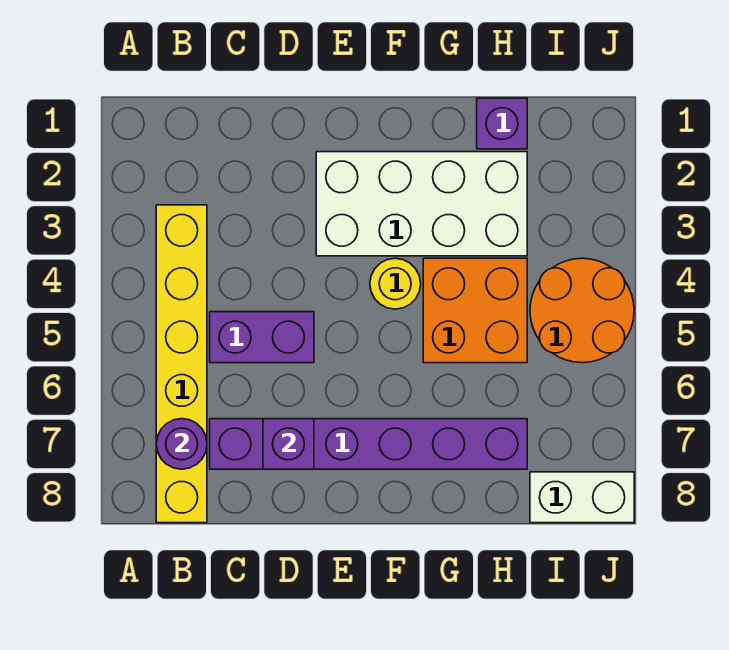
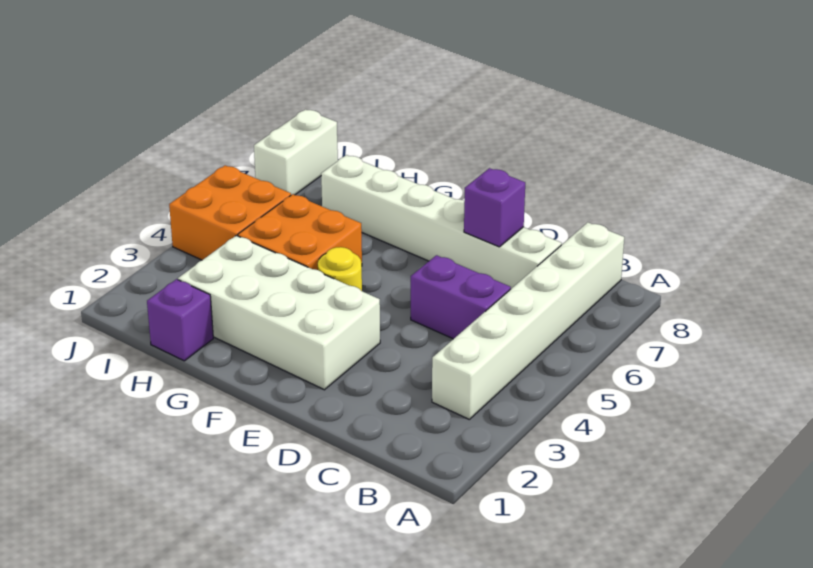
yellow brick B3:B8 level 1 -> white brick B3:B8 level 1
purple round brick B7 level 2 -> none
purple brick C7:H7 level 1 -> white brick C7:H7 level 1
orange round brick I4:J5 level 1 -> orange brick I4:J5 level 1
white brick I8:J8 level 1 -> white brick J7:J8 level 1

